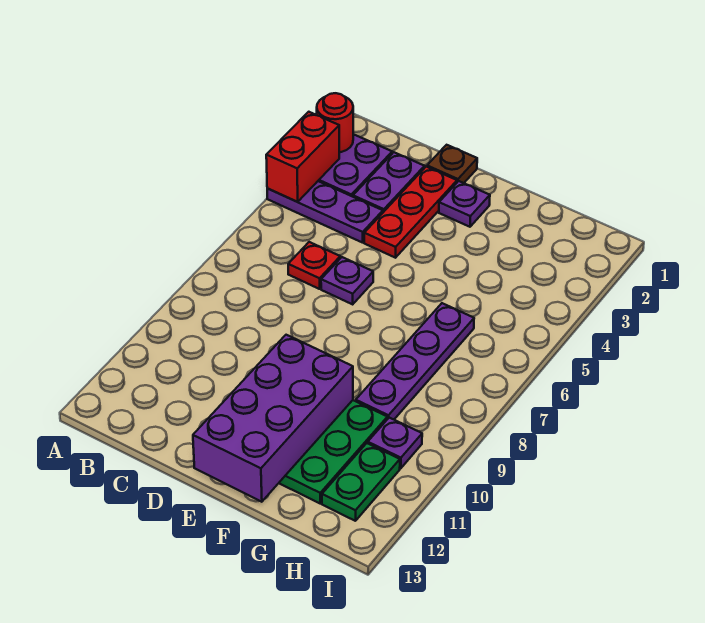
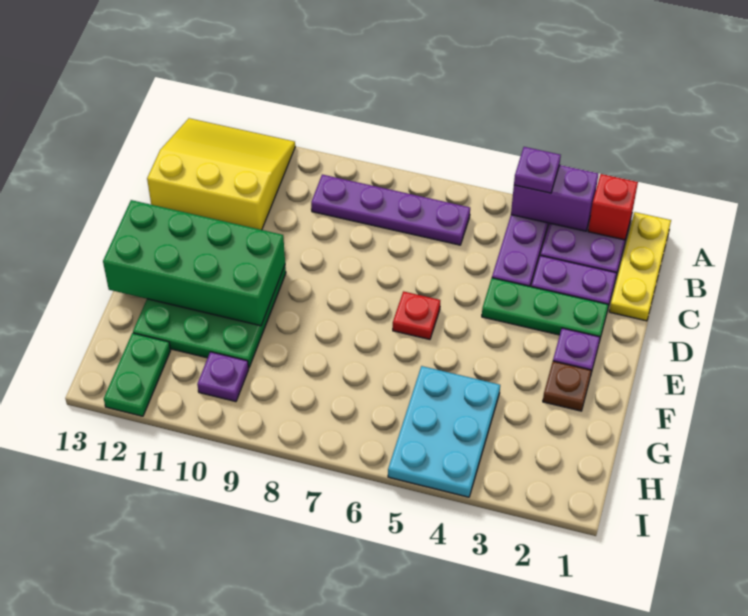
none -> yellow plate A1:C1 level 1
red round brick A2 level 2 -> red brick A2 level 2
red brick A3:A4 level 2 -> purple brick A3:A4 level 2
none -> yellow slope A11:C13 level 1 top C
red plate C6 level 1 -> red plate E6 level 1
brown plate D1 level 1 -> brown plate F2 level 1
red plate D2:D4 level 1 -> green plate D2:D4 level 1
purple plate D6 level 1 -> purple plate A4 level 3
purple brick E10:F13 level 2 -> green brick E10:F13 level 2
none -> cyan plate G4:I5 level 1
purple plate G6:G9 level 1 -> purple plate B6:B9 level 1
green plate H11:H12 level 1 -> green plate H12:I12 level 1

